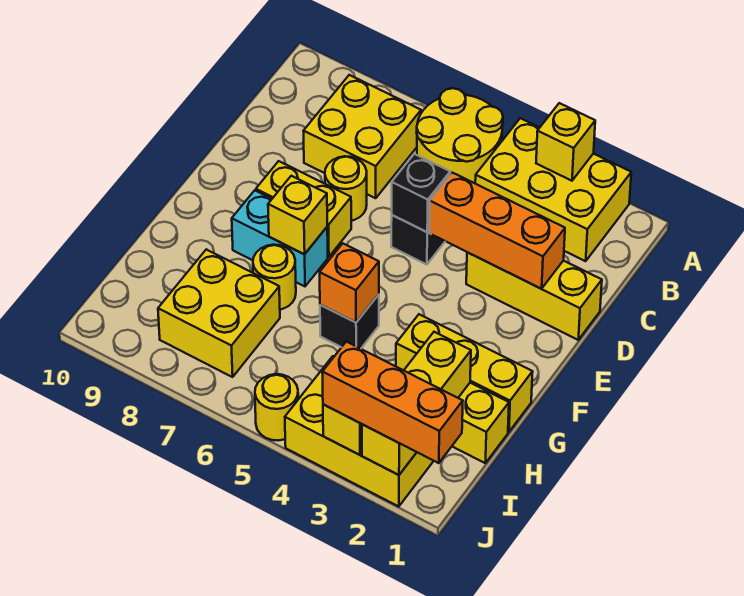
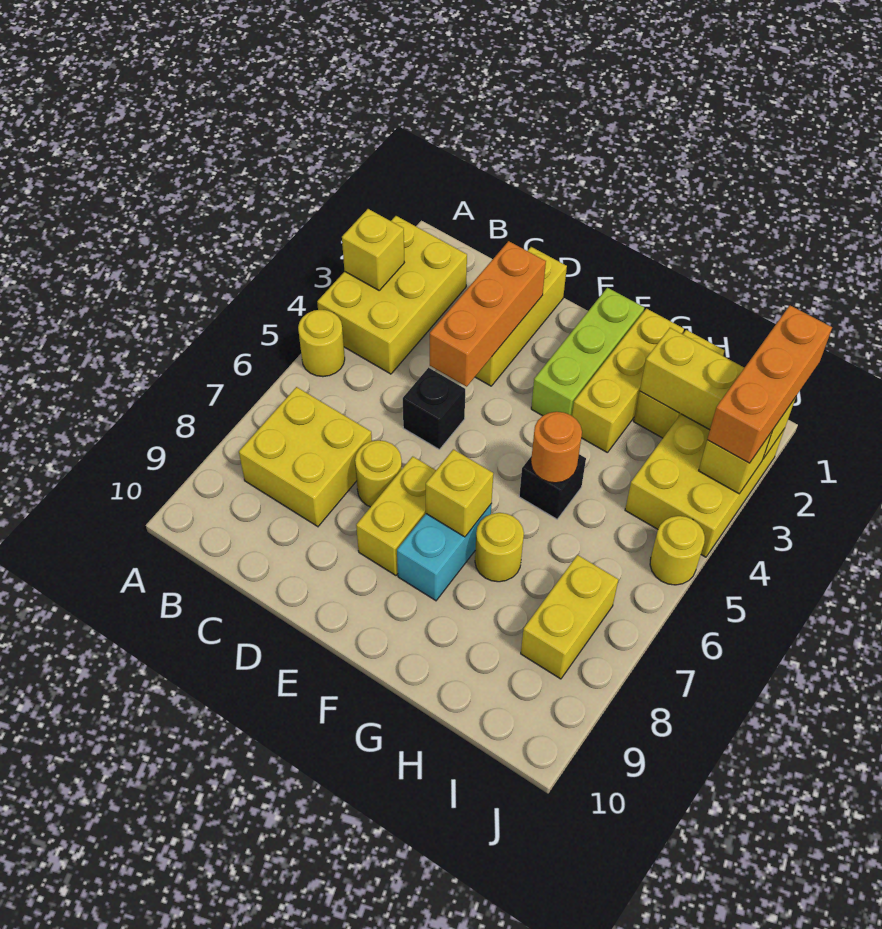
yellow round brick A5:B6 level 1 -> yellow round brick A5 level 1
black brick D5 level 2 -> none
none -> lime brick F1:F3 level 1
orange brick G5 level 2 -> orange round brick G5 level 2
yellow brick H7:I8 level 1 -> yellow brick I7:I8 level 1

